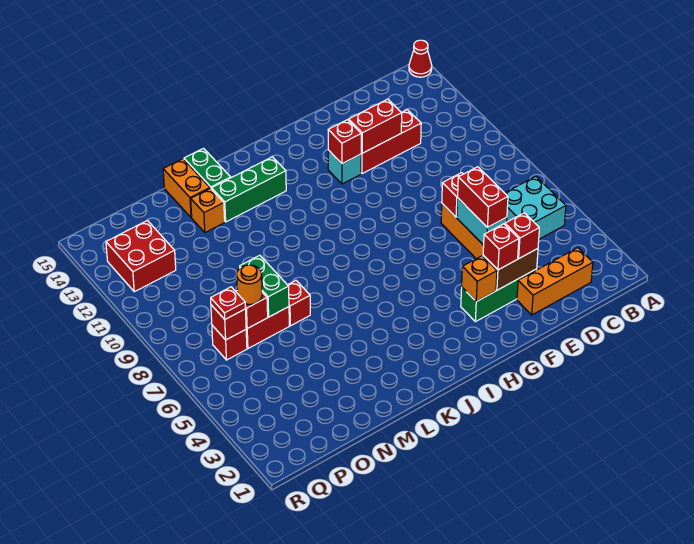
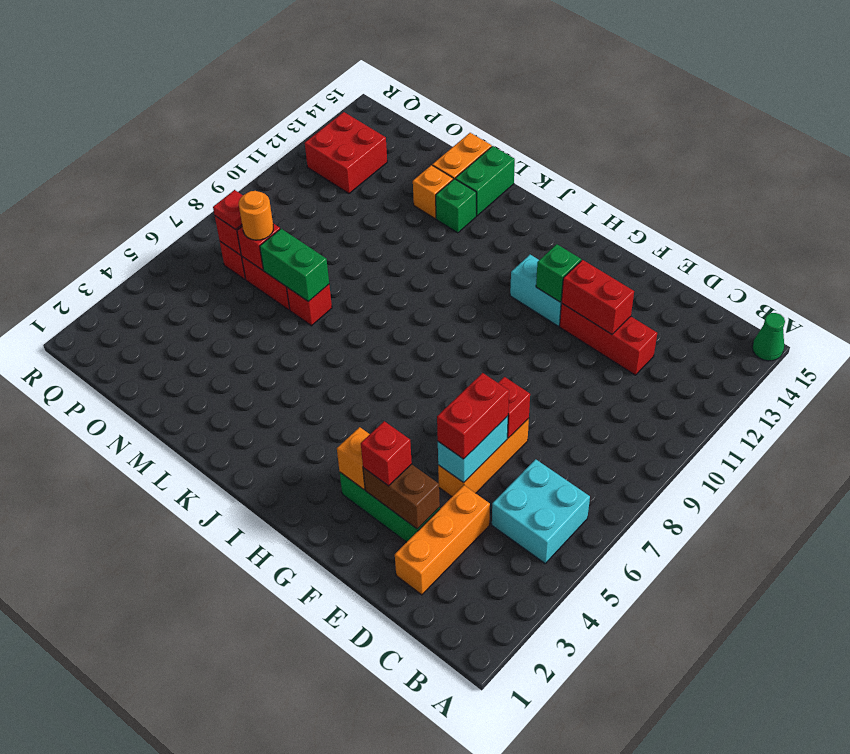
red cone A15 level 1 -> green cone A15 level 1
orange brick C2:E2 level 1 -> orange brick D2:D4 level 1
red brick E3 level 3 -> none
cyan brick G12 level 1 -> cyan brick G12:H12 level 1
red brick G12 level 2 -> green brick G12 level 2
green brick J13:L13 level 1 -> green brick L13 level 1
green brick N7:N8 level 2 -> green brick M7:N7 level 2

